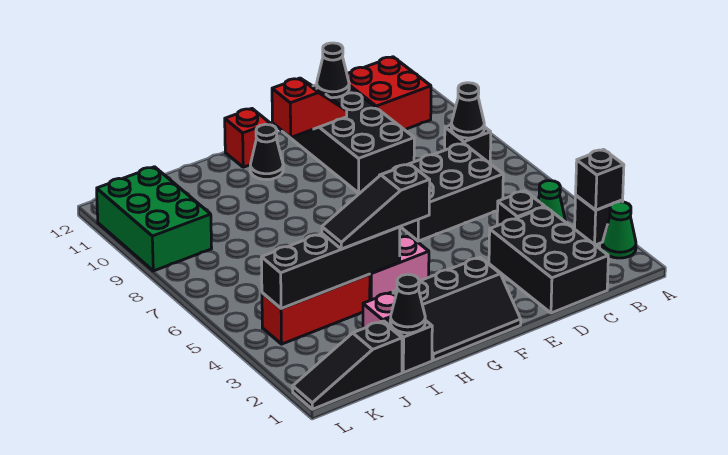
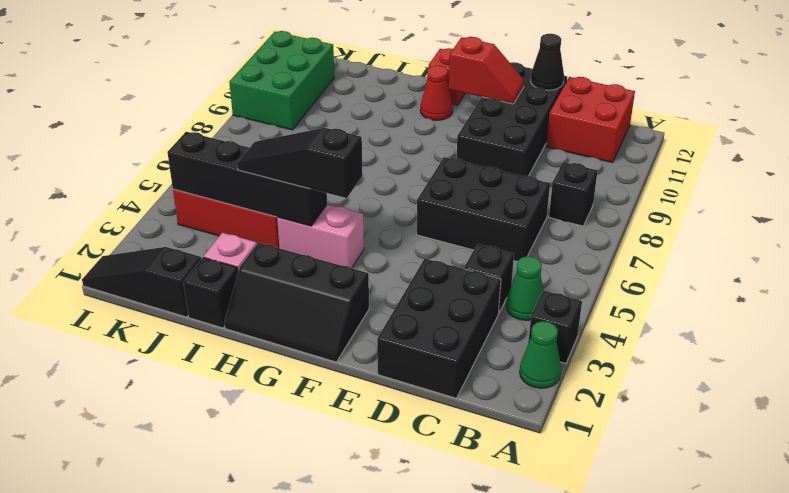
black brick A3 level 2 -> none
black cone B8 level 2 -> none
black cone G11 level 1 -> red cone G11 level 1
black cone I1 level 2 -> none

